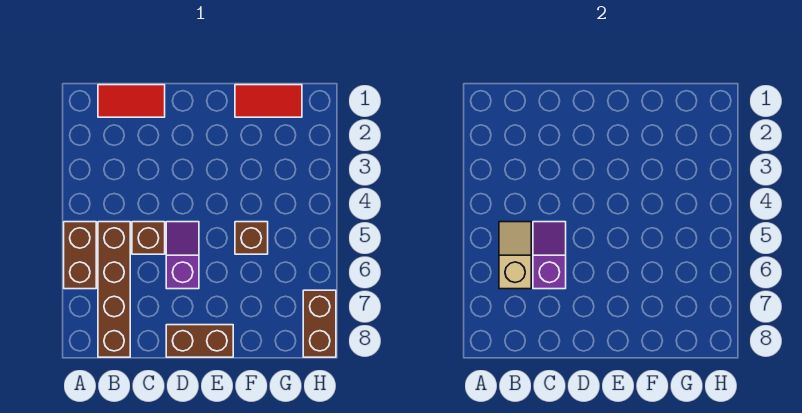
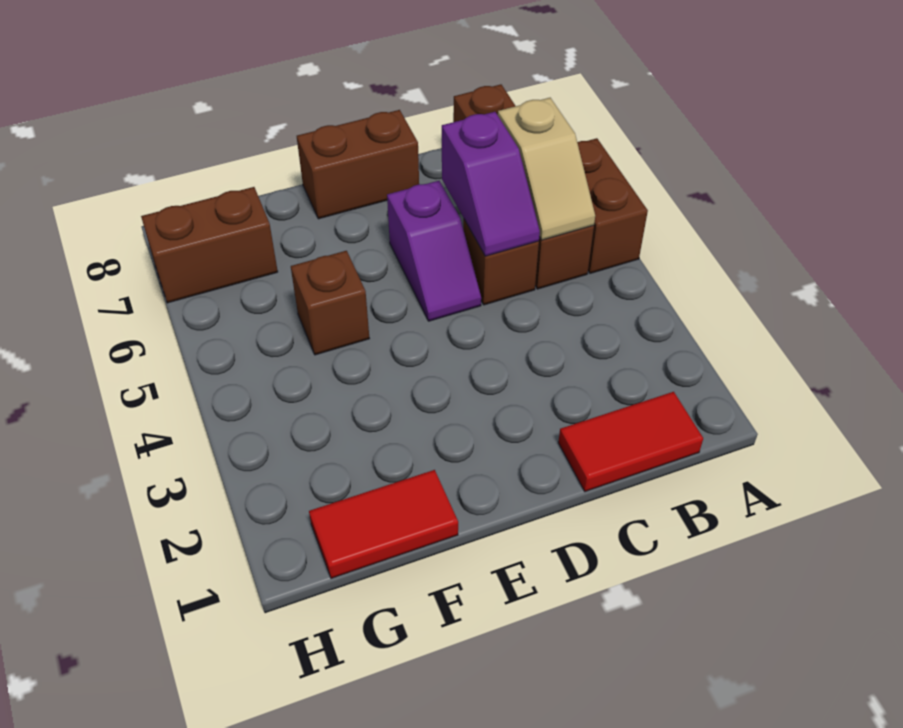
brown brick H7:H8 level 1 -> brown brick G7:H7 level 1

